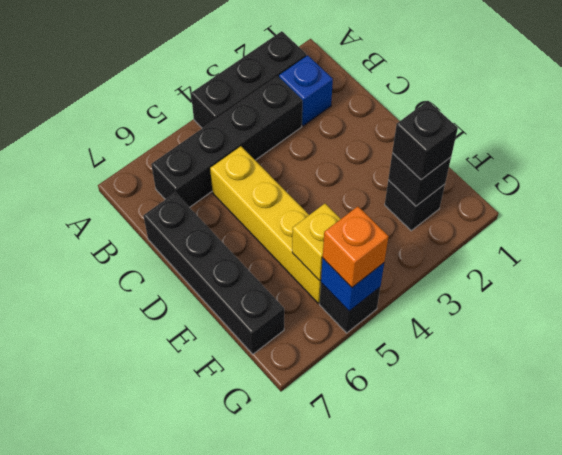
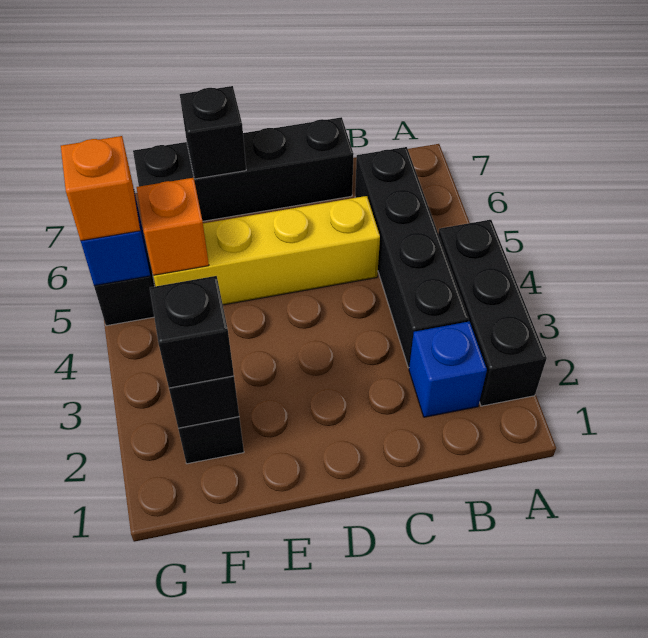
none -> black brick E7 level 2
yellow brick F5 level 2 -> orange brick F5 level 2

